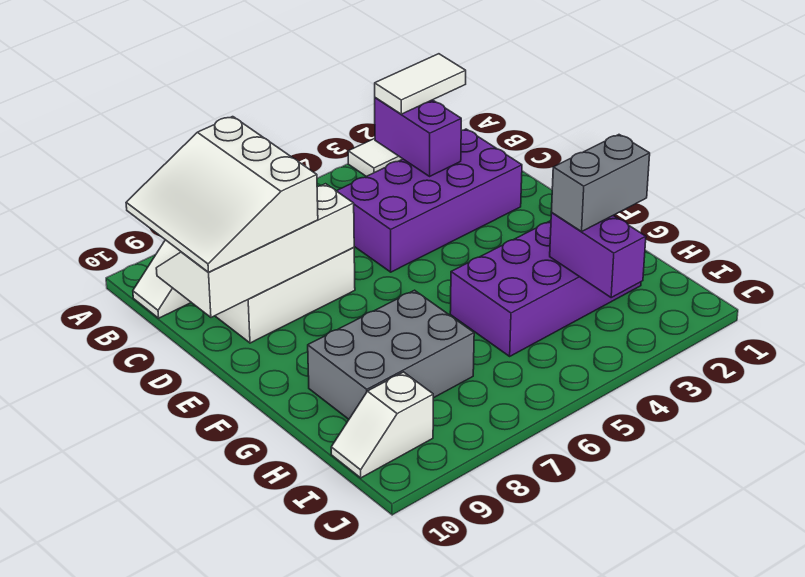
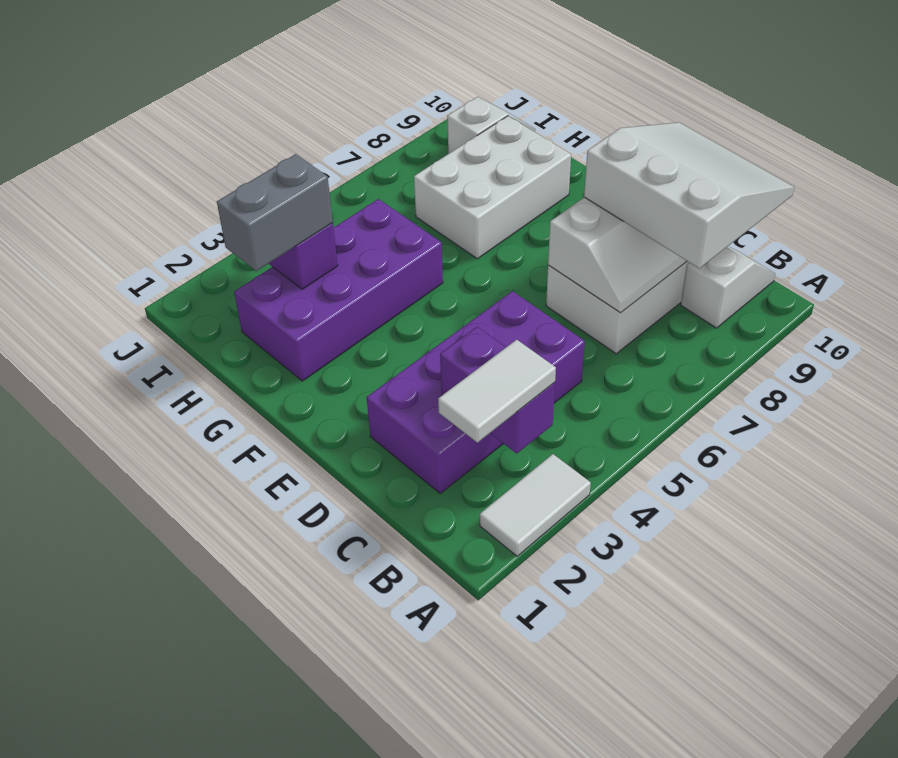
grey brick G7:H9 level 1 -> white brick G7:H9 level 1

